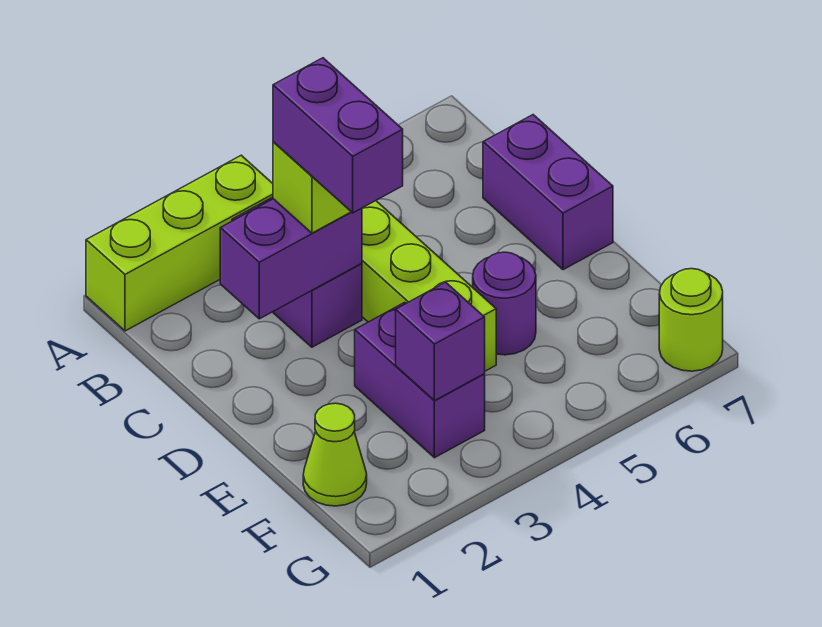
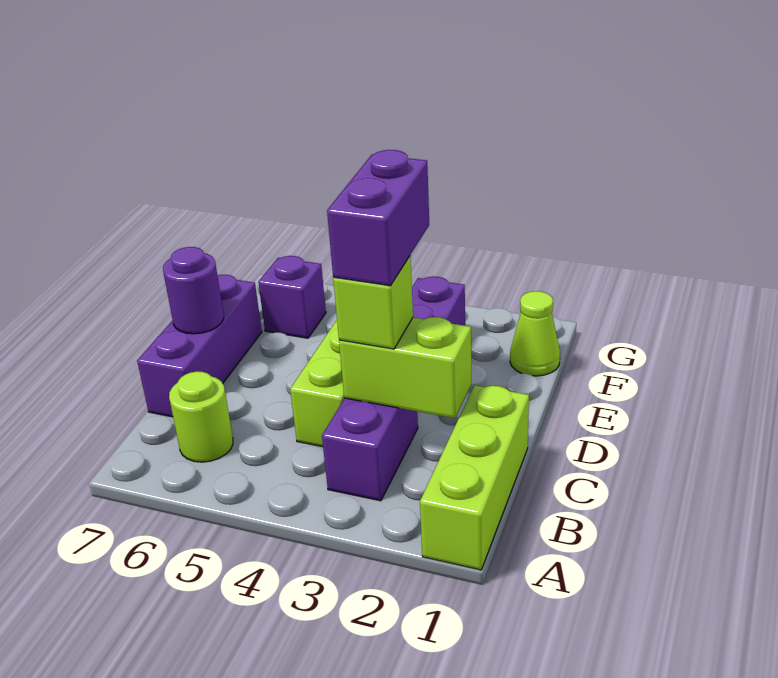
lime brick A1:A3 level 1 -> lime brick A1:C1 level 1
purple brick C2:C3 level 2 -> lime brick C2:C3 level 2
purple brick C7:D7 level 1 -> purple brick C7:E7 level 1
purple round brick E5 level 1 -> purple round brick D7 level 2
purple brick F3 level 2 -> purple brick F6 level 1
lime round brick G7 level 1 -> lime round brick B6 level 1

